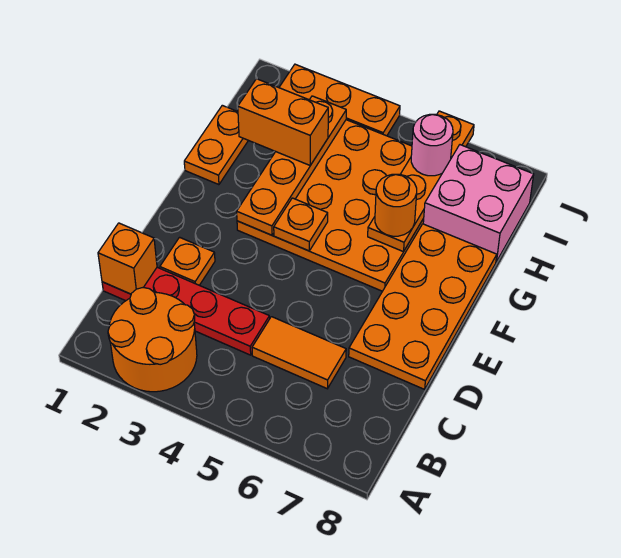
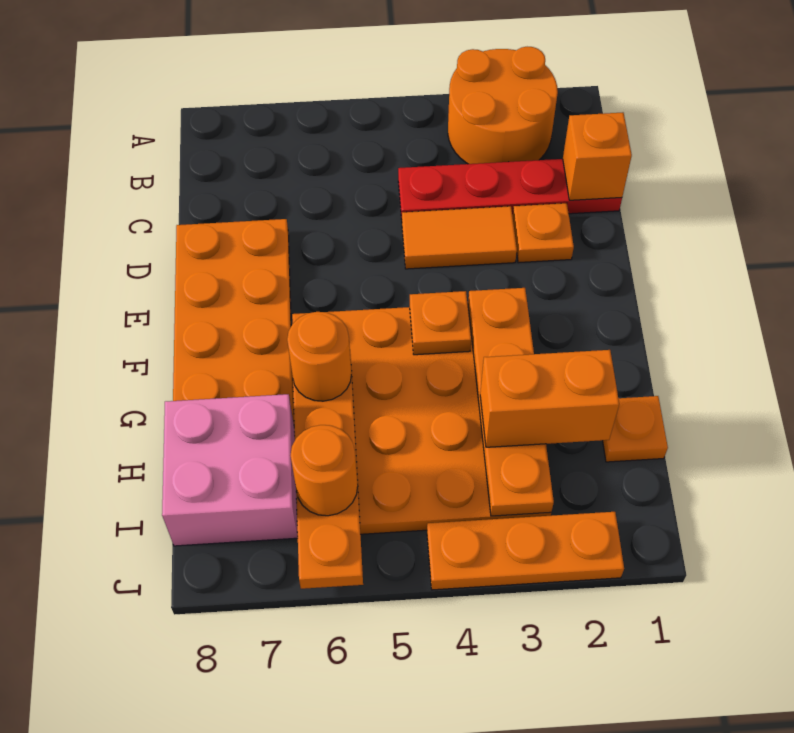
orange tile C5:C6 level 1 -> orange tile D3:D4 level 1
orange plate G1:H1 level 1 -> orange plate H1 level 1
pink round brick I6 level 3 -> orange round brick I6 level 3

